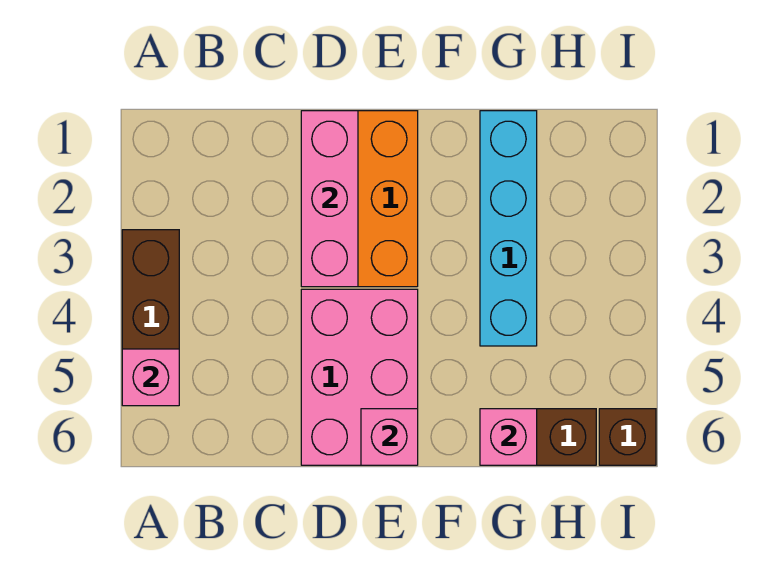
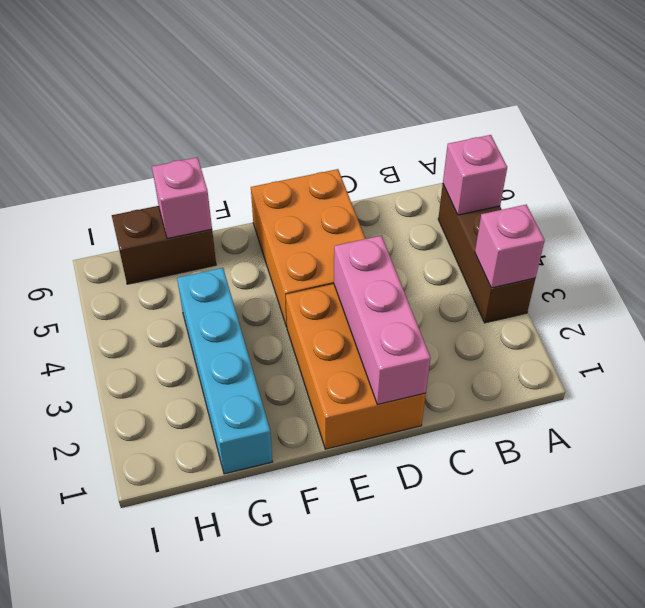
pink brick D4:E6 level 1 -> orange brick D4:E6 level 1
pink brick E6 level 2 -> pink brick A3 level 2
brown brick I6 level 1 -> none

